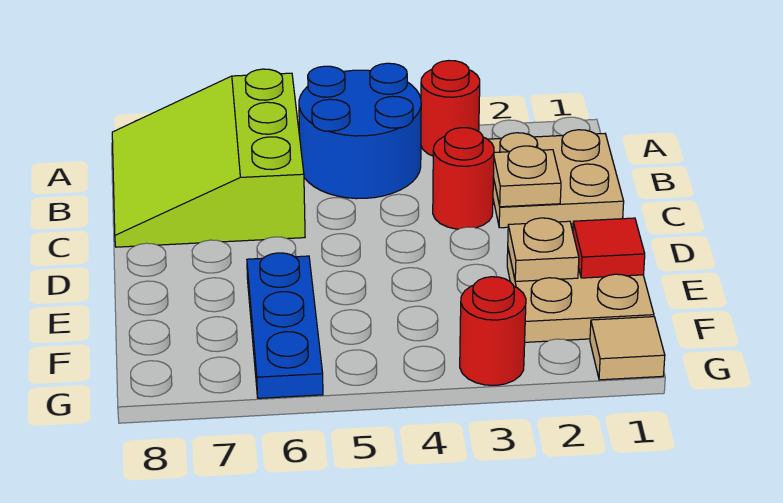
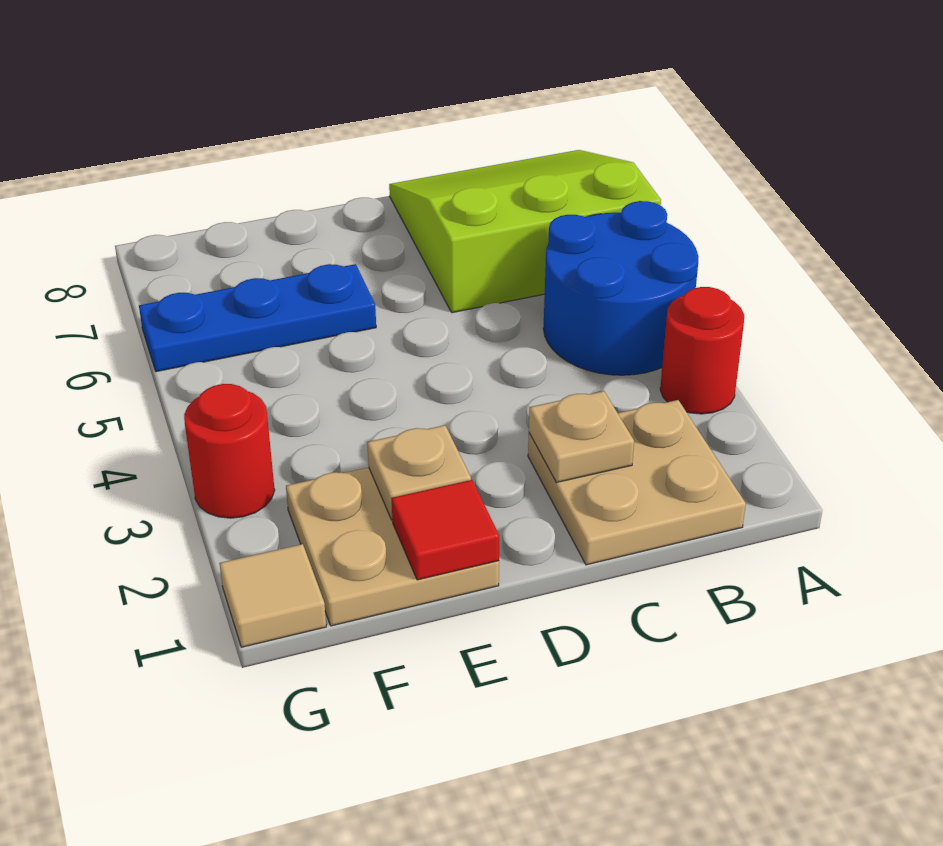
red round brick C3 level 1 -> none

